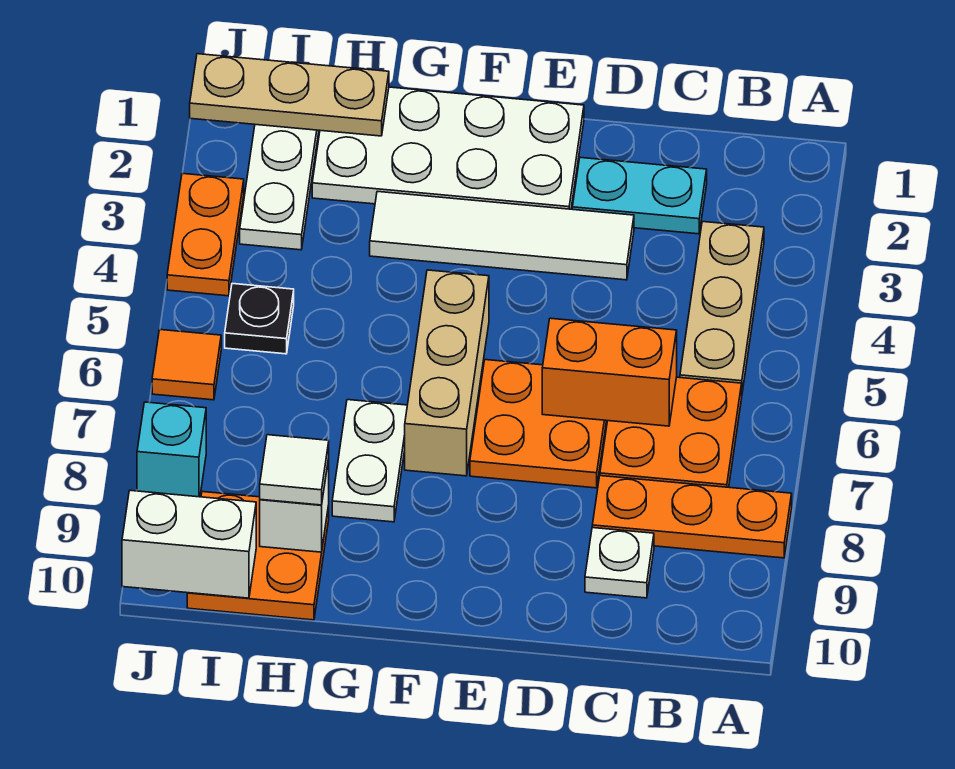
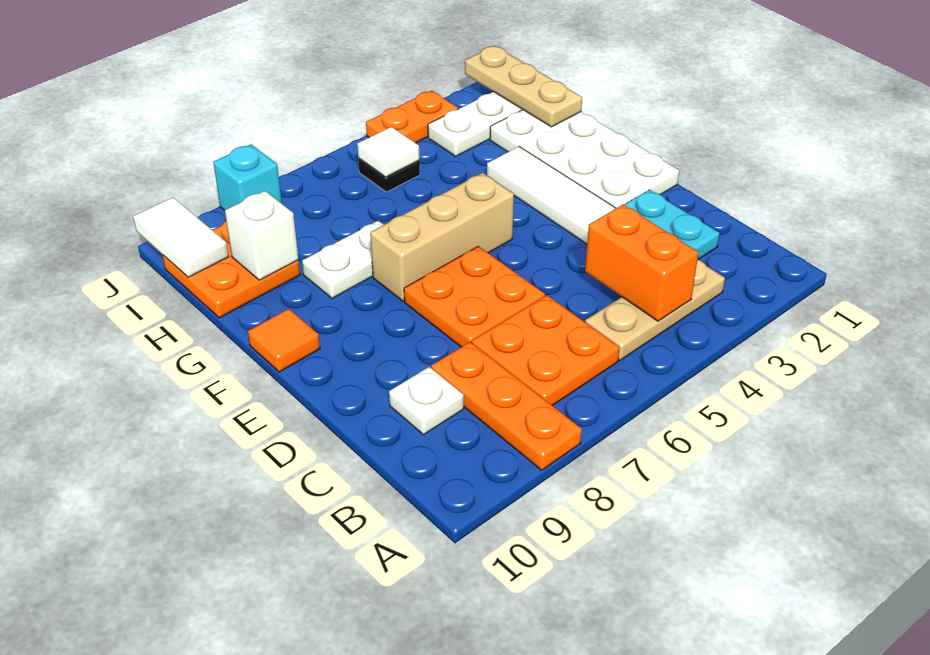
orange brick C6:D6 level 2 -> orange brick B4:C4 level 2
white tile H9 level 3 -> white tile I5 level 2
white brick I10:J10 level 2 -> white tile I10:J10 level 2
orange tile J6 level 1 -> orange tile F10 level 1

